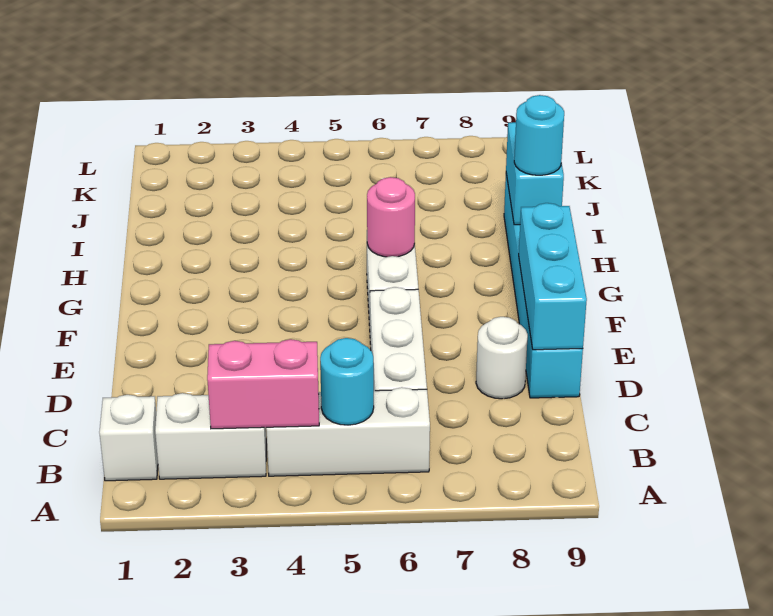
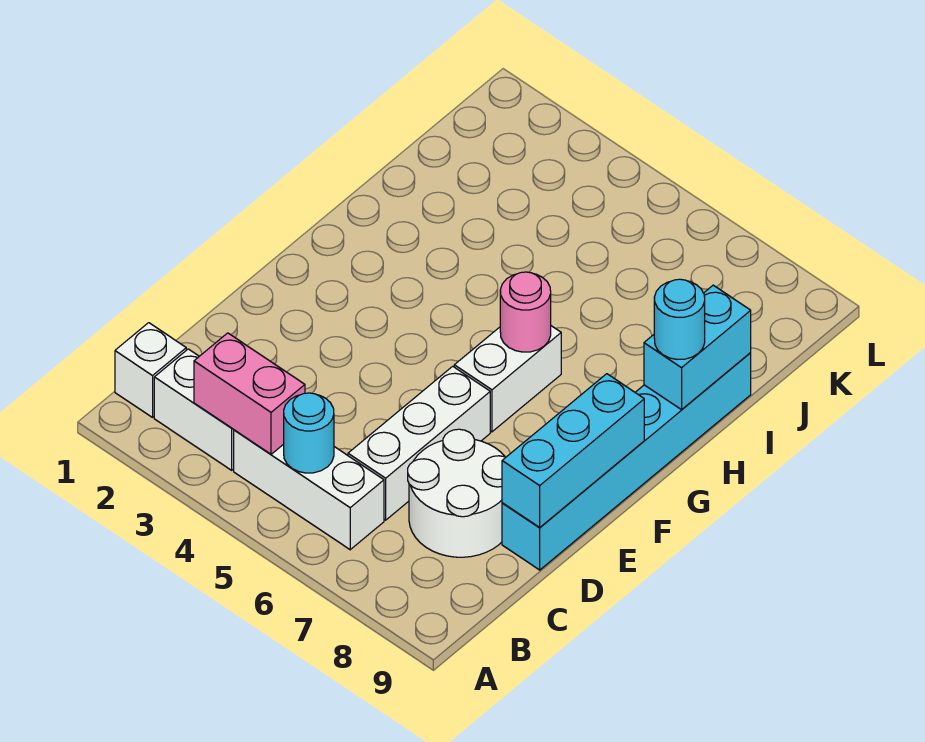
white round brick D8 level 1 -> white round brick C7:D8 level 1

